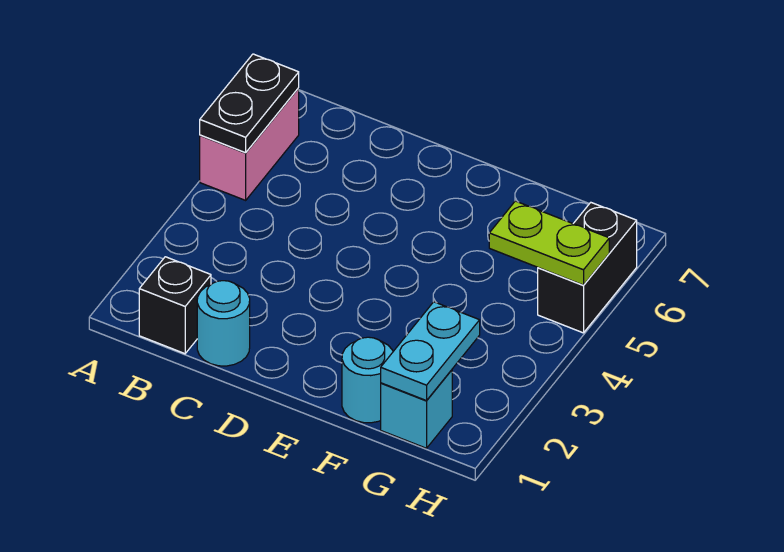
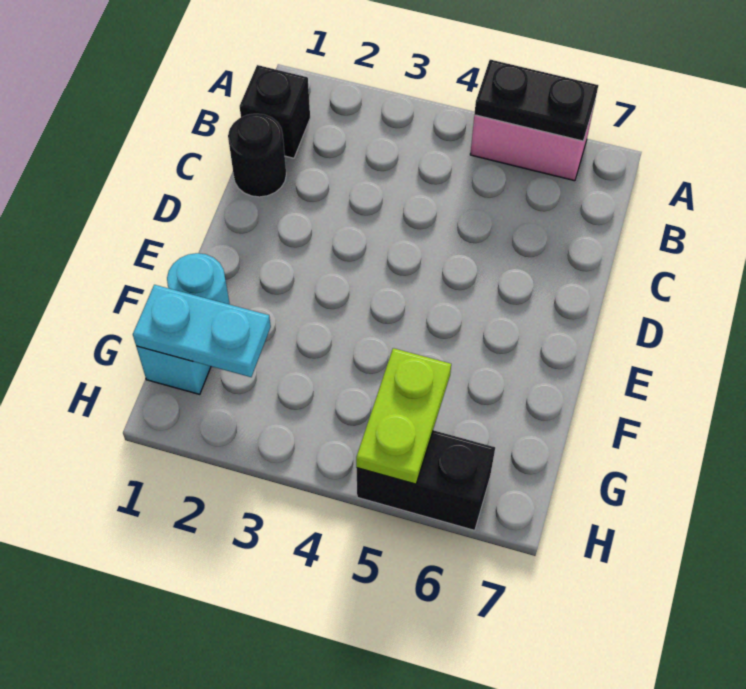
cyan round brick C1 level 1 -> black round brick C1 level 1

